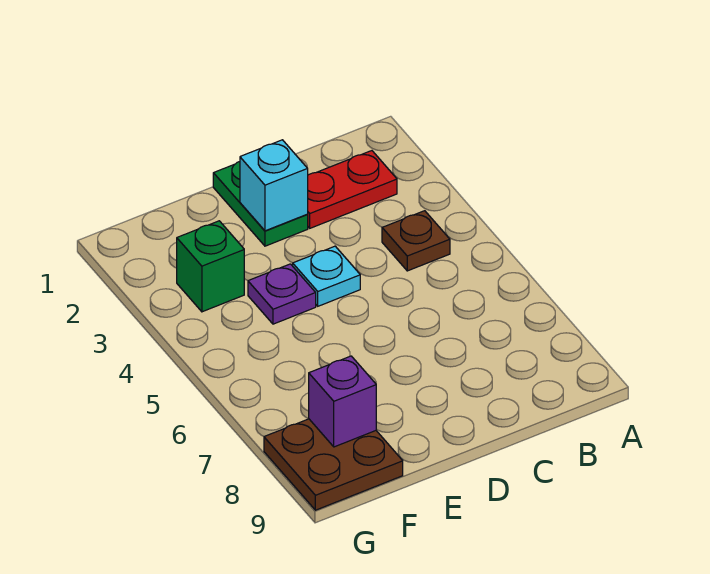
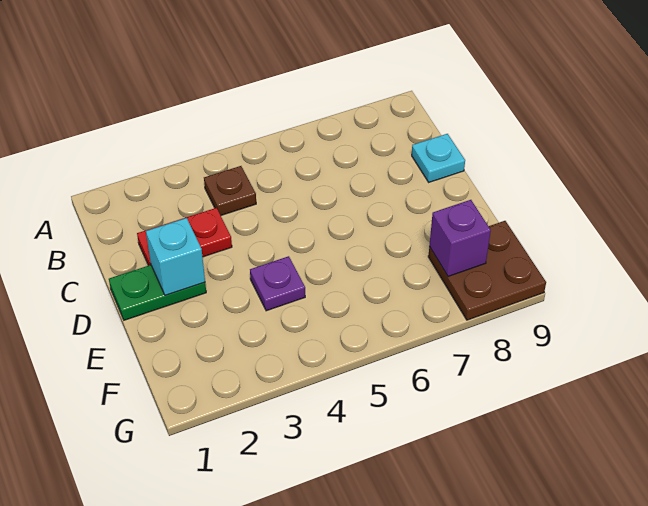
red plate B2:C2 level 1 -> red plate C2:C3 level 1
cyan plate D4 level 1 -> cyan plate C9 level 1
green brick F3 level 1 -> none

